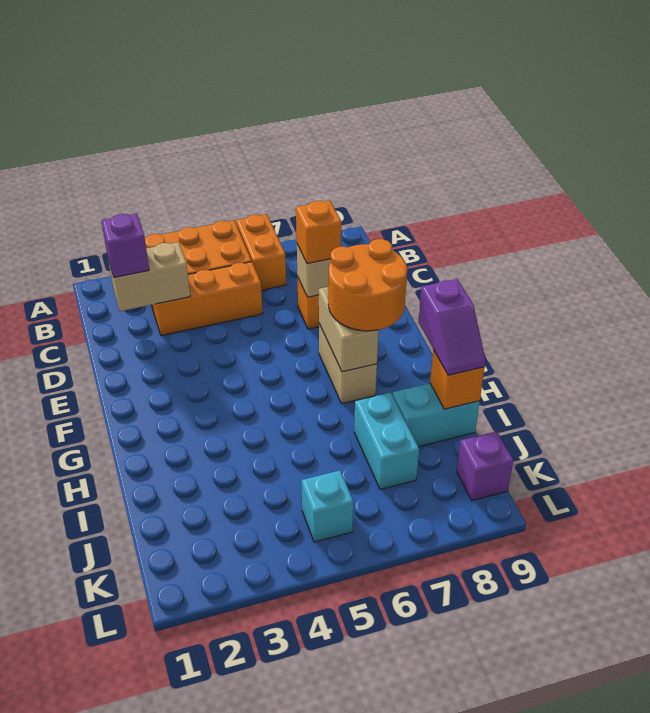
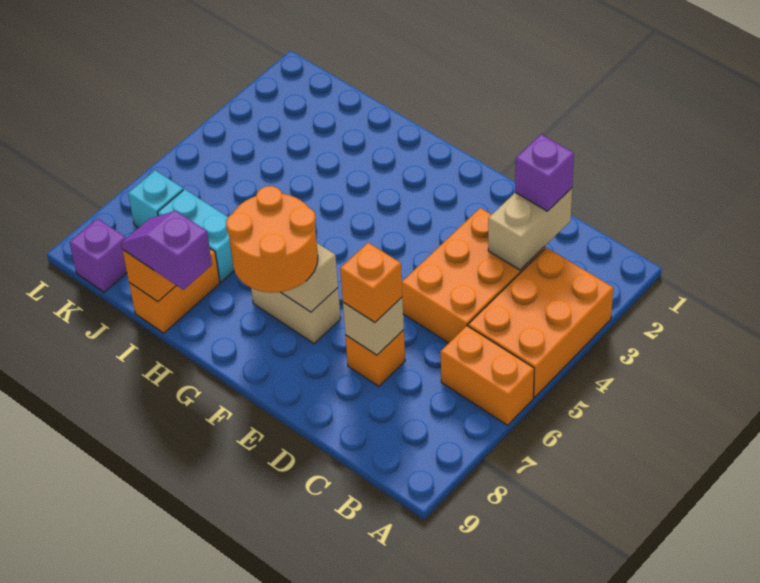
orange brick C3:C5 level 1 -> orange brick C3:D5 level 1
cyan brick I8:I9 level 1 -> orange brick I8:I9 level 1
cyan brick K5 level 1 -> cyan brick K7 level 1

